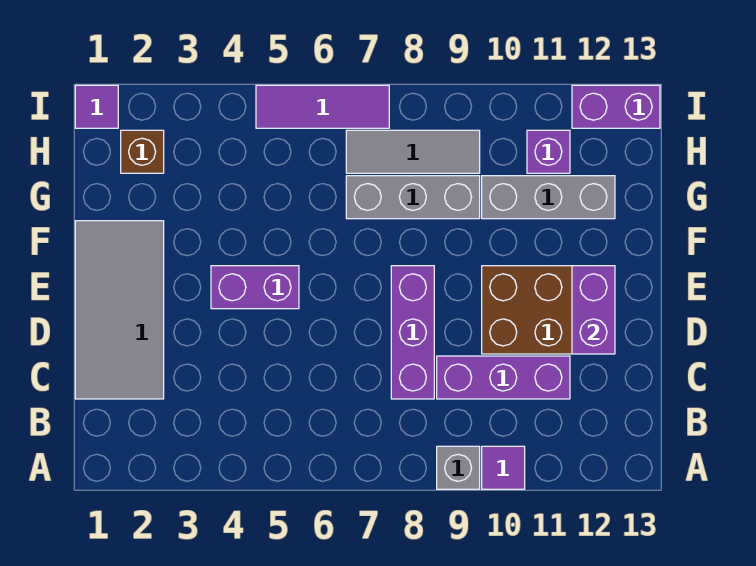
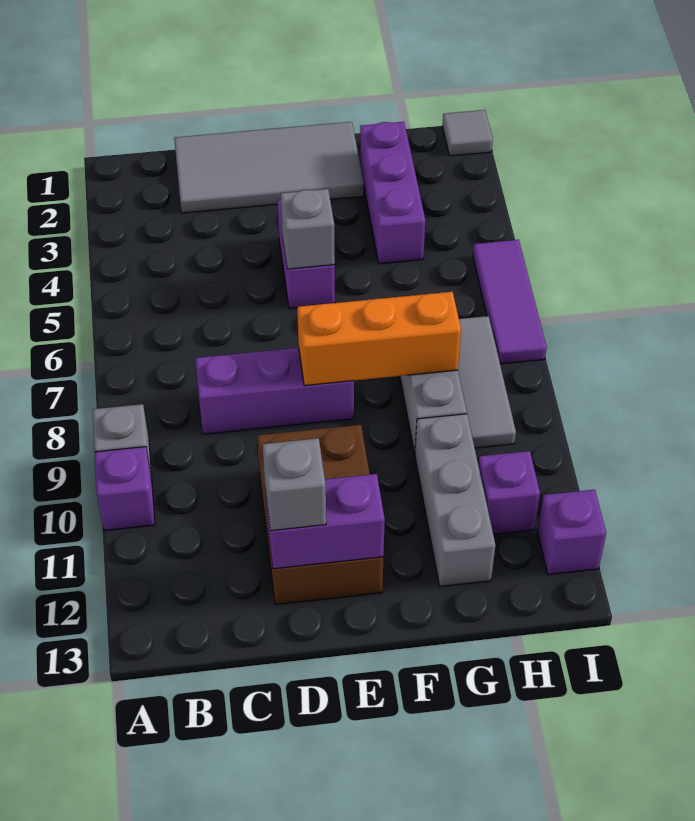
purple tile A10 level 1 -> purple brick A10 level 1
purple brick C9:C11 level 1 -> purple brick G2:G4 level 1
none -> grey brick D12 level 3
none -> grey brick E5 level 2
none -> orange brick E8:G8 level 2
brown brick H2 level 1 -> none
purple tile I1 level 1 -> grey tile I1 level 1
purple brick I12:I13 level 1 -> purple brick I12 level 1

